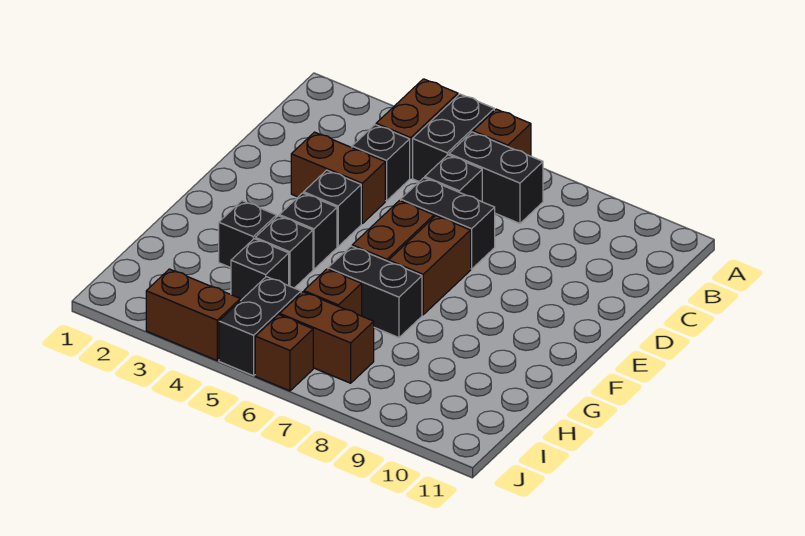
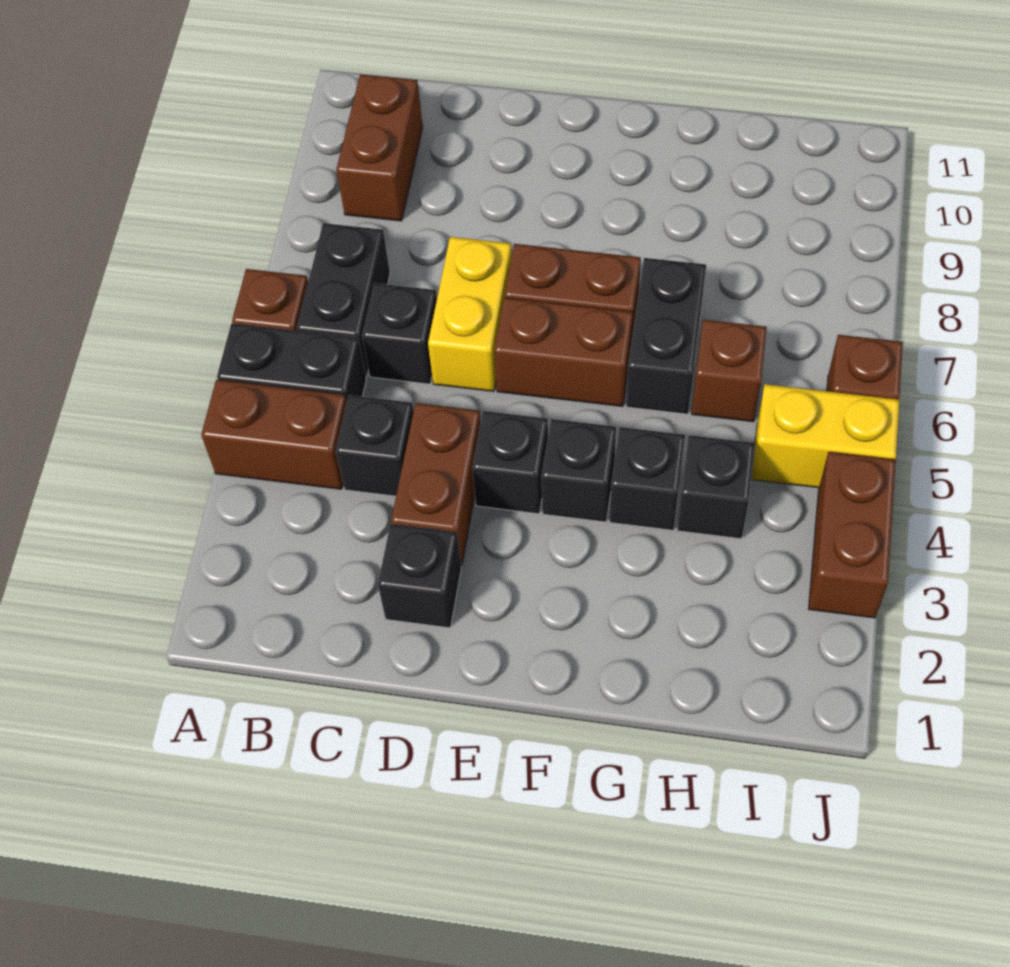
black brick D6:D7 level 1 -> yellow brick D6:D7 level 1
black brick G3 level 1 -> black brick D2 level 1
black brick I5:J5 level 1 -> yellow brick I5:J5 level 1
brown brick I6:I7 level 1 -> brown brick B9:B10 level 1

